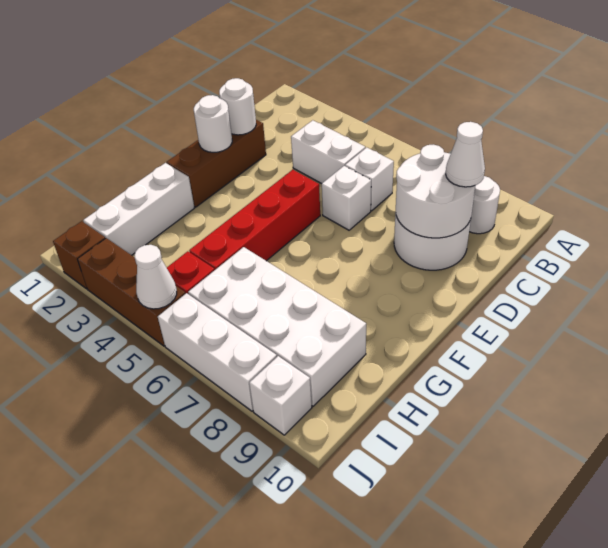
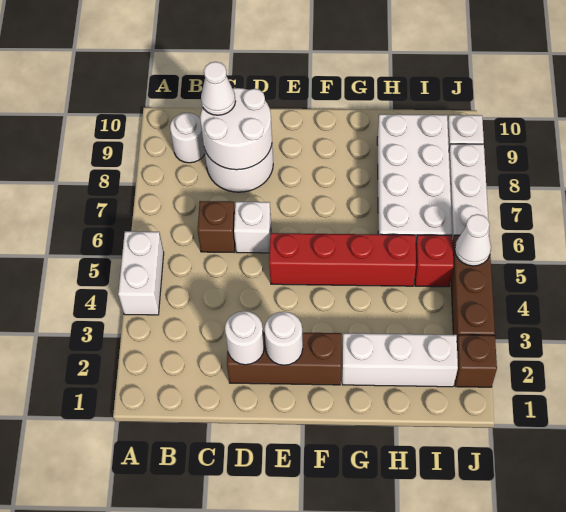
white brick C4:C5 level 1 -> white brick A4:A5 level 1
white brick C6 level 1 -> brown brick C6 level 1

